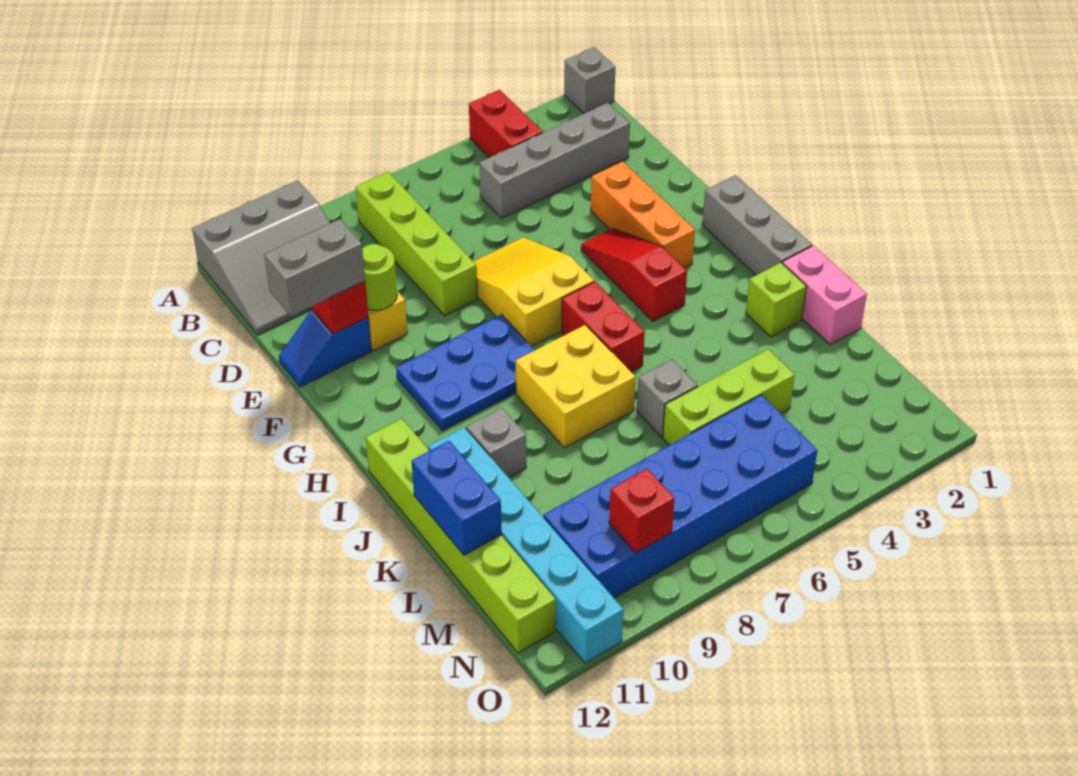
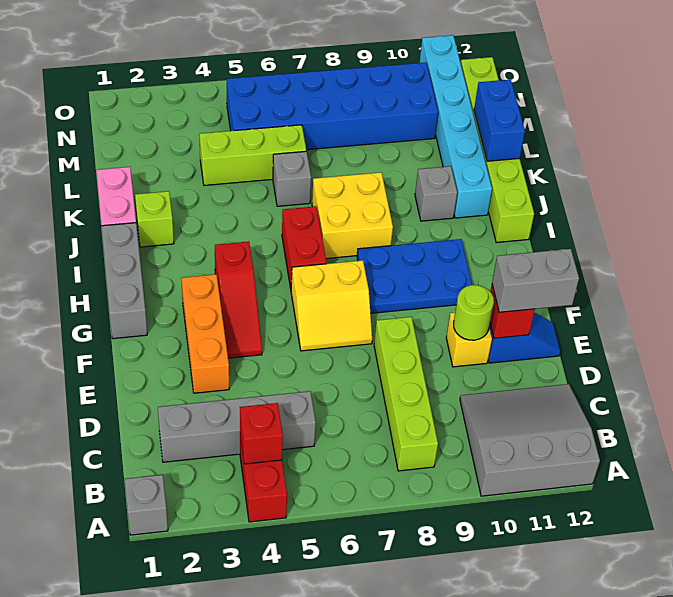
yellow slope E6:G7 level 1 top G -> yellow slope F6:G7 level 1 top G
red brick N9 level 2 -> red brick B4 level 2

